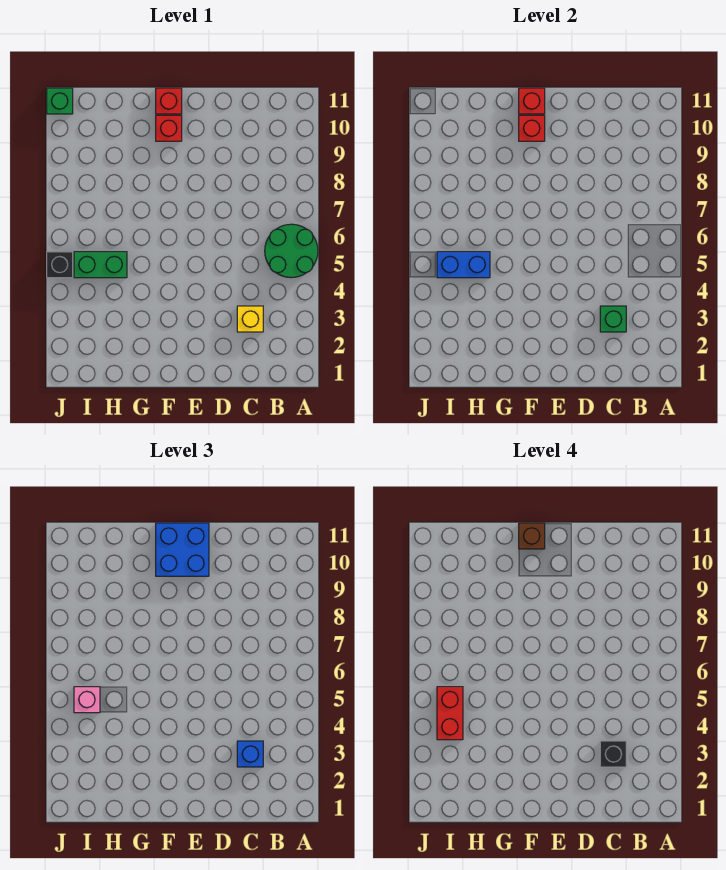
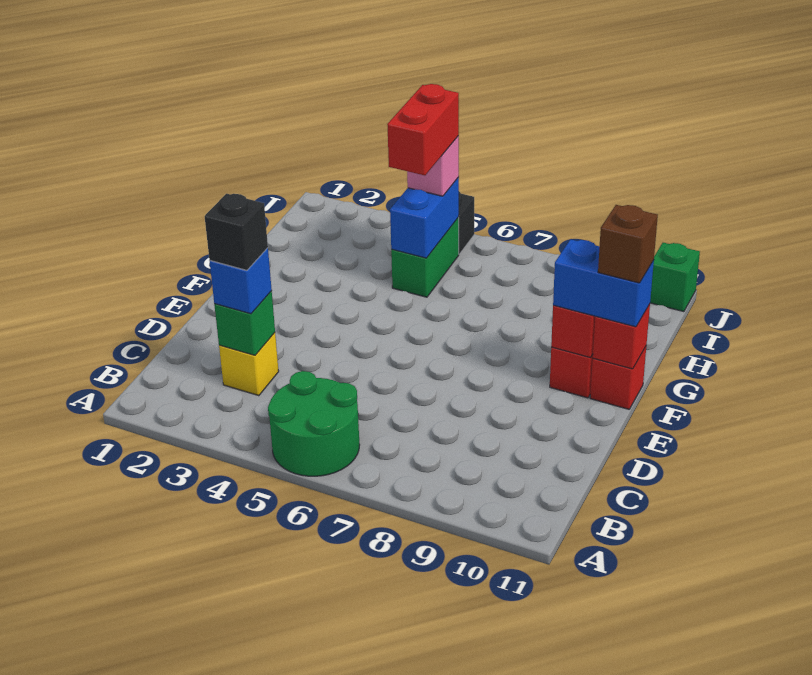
blue brick E10:F11 level 3 -> blue brick F10:F11 level 3
red brick I4:I5 level 4 -> red brick H5:I5 level 4

